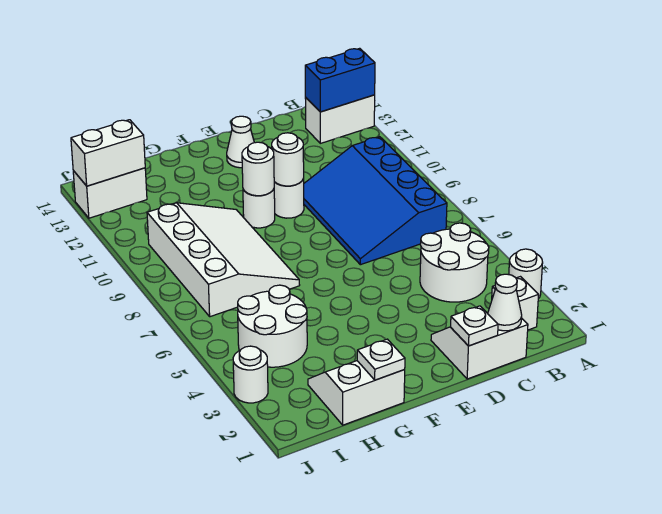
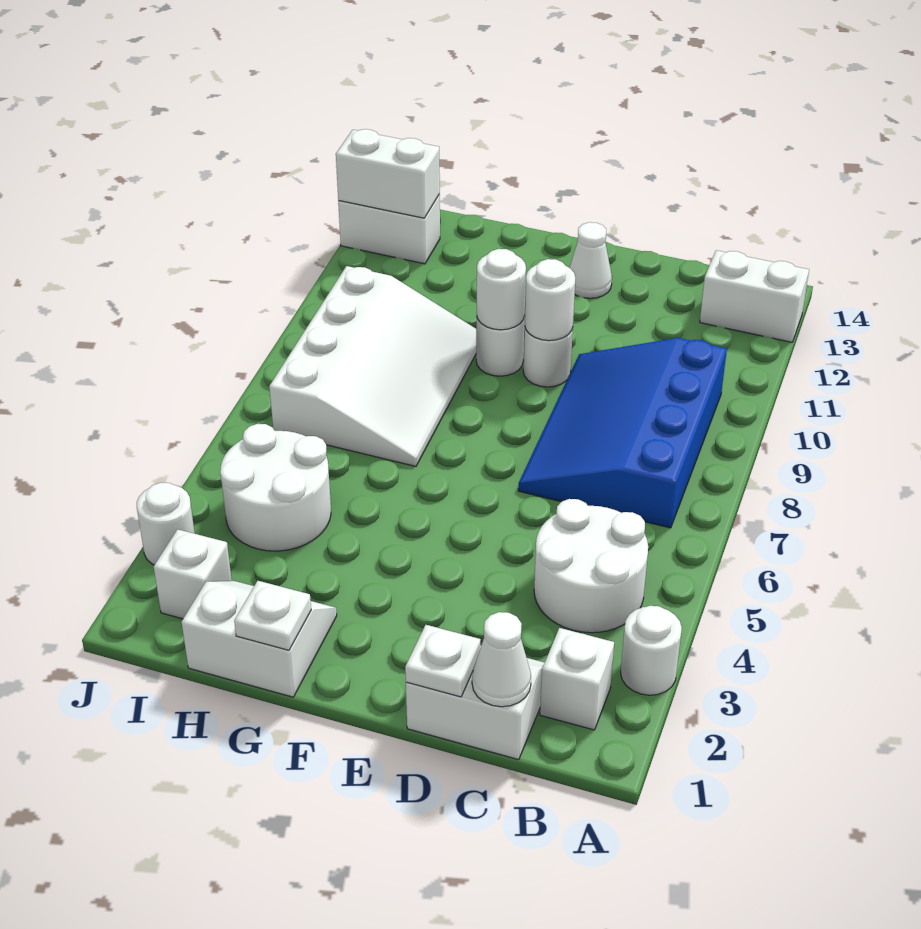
blue brick A13:B13 level 2 -> none
none -> white brick I2 level 1

